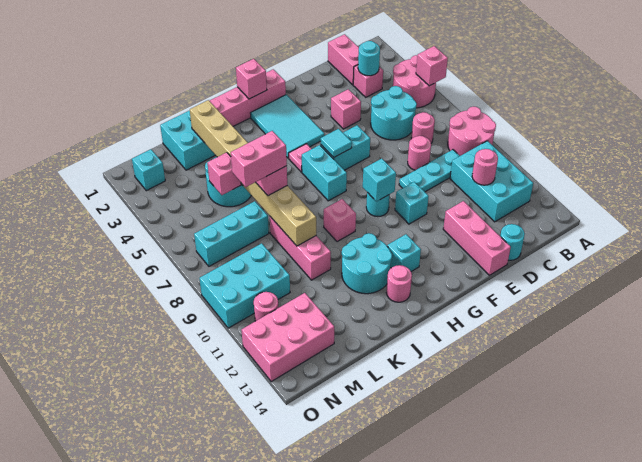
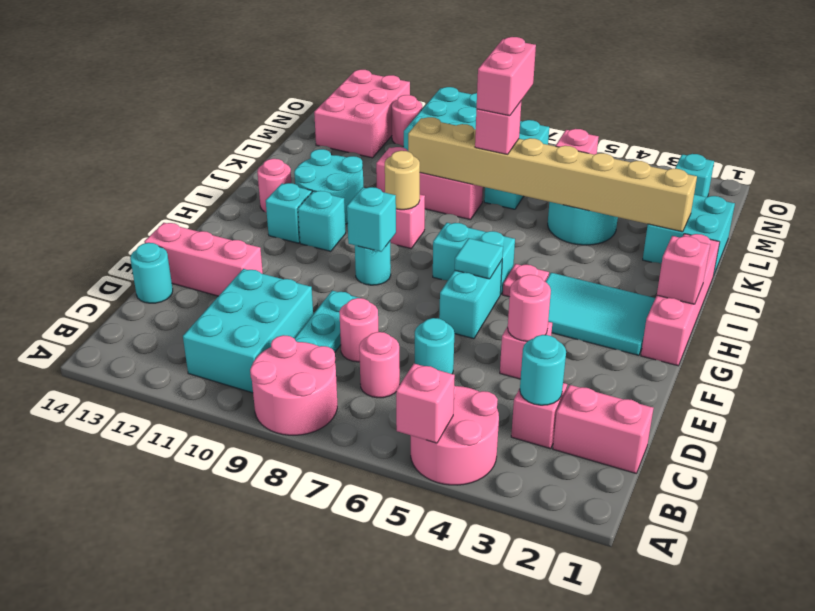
cyan brick B10:C12 level 1 -> cyan brick B10:D11 level 1
cyan round brick C5:D6 level 1 -> cyan round brick D6 level 1
pink round brick C11 level 2 -> pink round brick E4 level 2
cyan brick F10 level 1 -> cyan brick H11 level 1
none -> tan round brick I9 level 2

